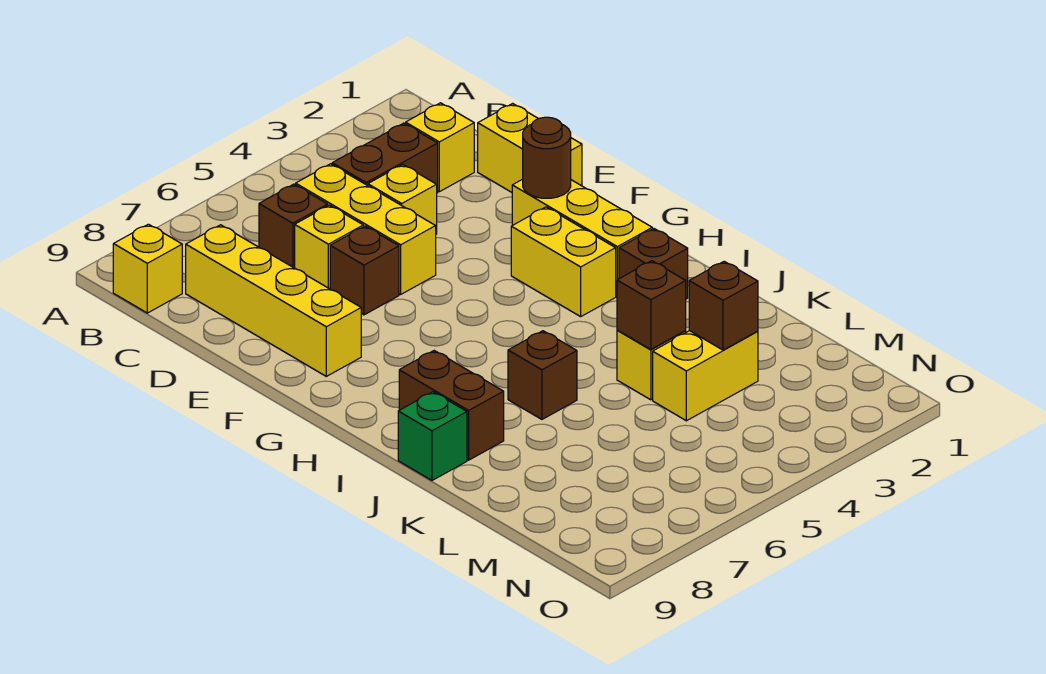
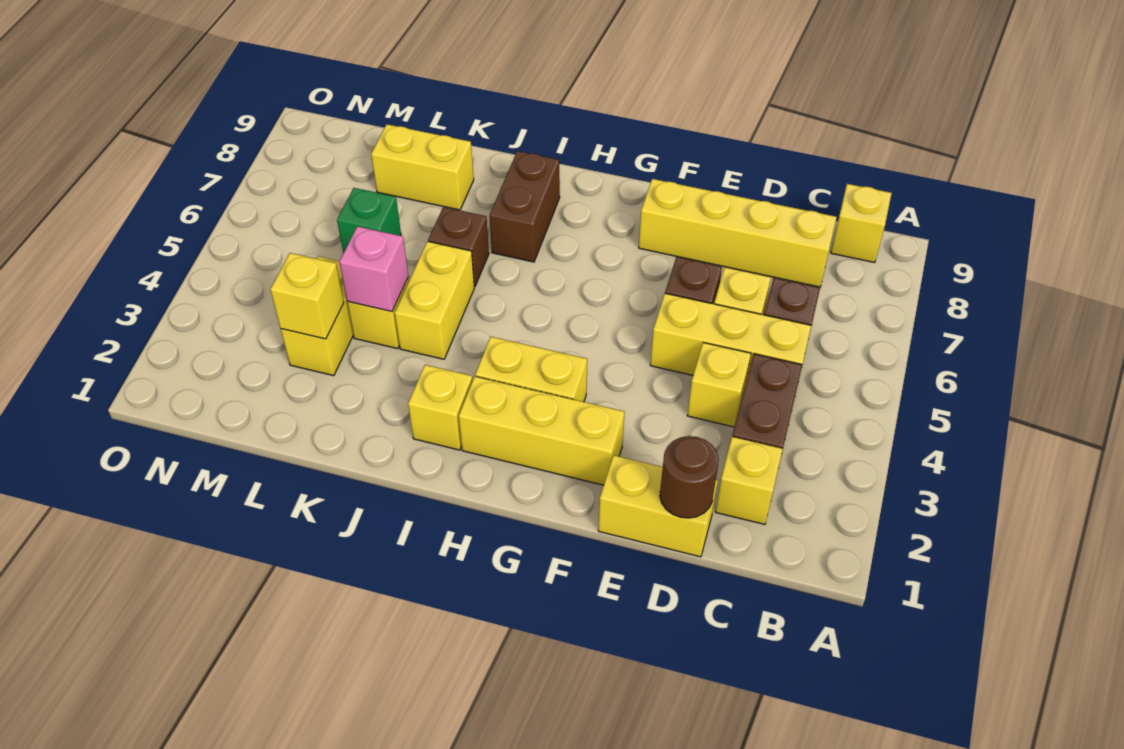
brown round brick F2 level 2 -> brown round brick D1 level 2
brown brick I2 level 1 -> yellow brick I2 level 1
brown brick I8:J8 level 1 -> brown brick I7:I8 level 1
none -> yellow brick J4:J5 level 1
green brick J9 level 1 -> green brick L6 level 1
brown brick K4 level 2 -> pink brick K4 level 2
none -> yellow brick K8:L8 level 1
brown brick L3 level 2 -> yellow brick L3 level 2

